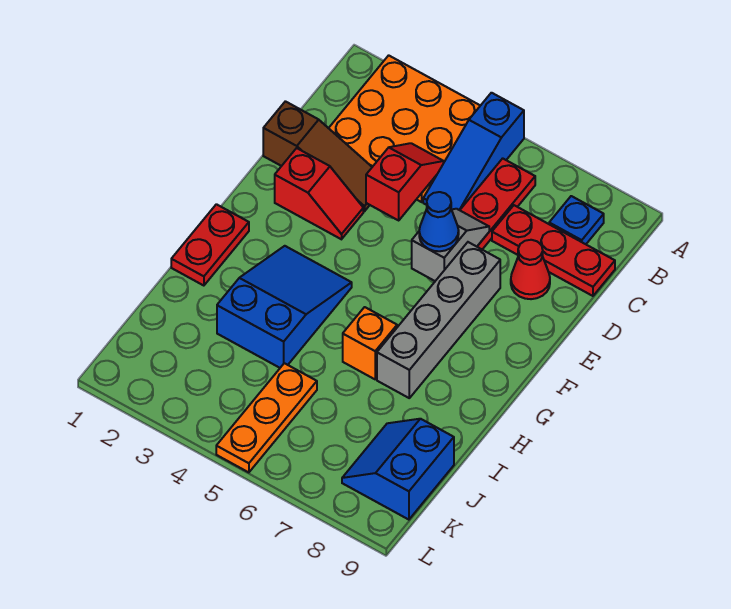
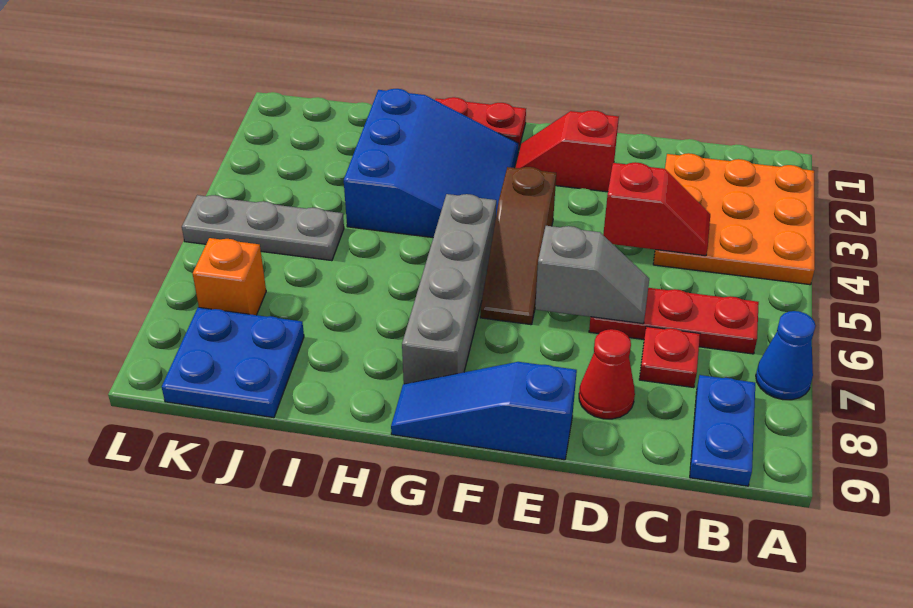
blue slope A5:C5 level 1 top A -> blue slope E9:G9 level 1 top E
blue plate B8 level 1 -> blue plate B8:B9 level 1
red plate C7:C9 level 1 -> red plate C7 level 1
brown slope D1:D3 level 1 top 1 -> brown slope F4:F6 level 1 top 4
red slope E2:E3 level 1 top 2 -> red slope E2:F2 level 1 top E
blue cone E6 level 3 -> blue cone A7 level 1
grey brick E7:H7 level 1 -> grey brick G5:G8 level 1
blue slope G3:I4 level 1 top I -> blue slope G2:I4 level 1 top I
orange brick H6 level 1 -> orange brick K7 level 1
orange plate J5:L5 level 1 -> grey plate J5:L5 level 1
blue slope J8:K9 level 1 top 9 -> blue plate J8:K9 level 1

